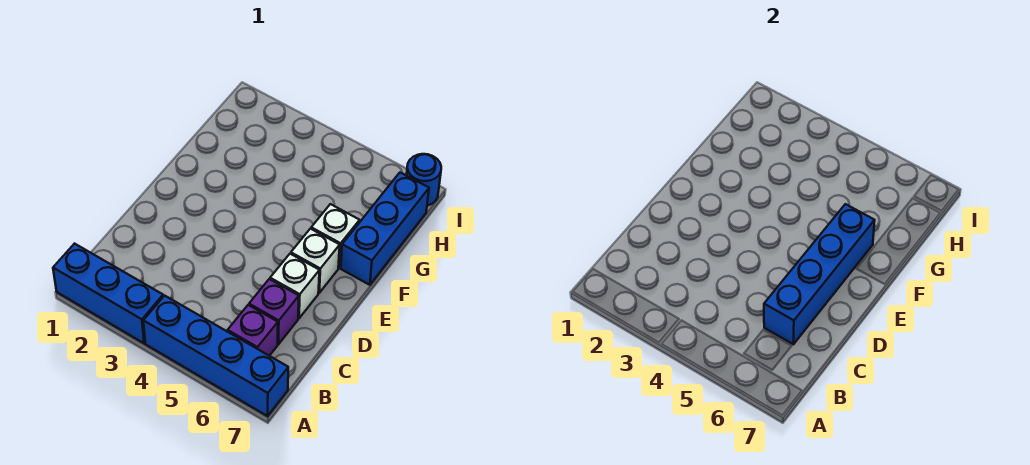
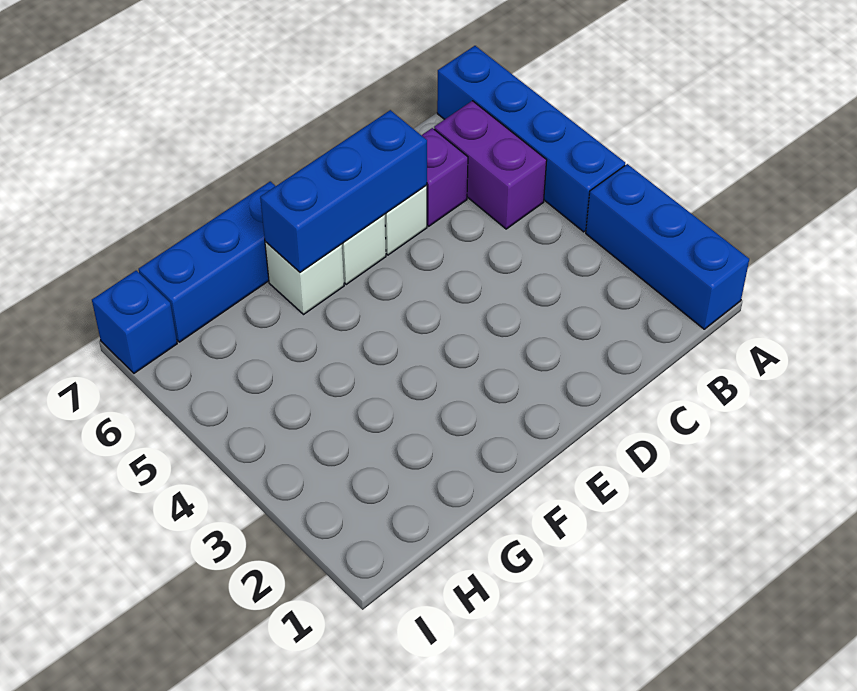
purple brick B6 level 1 -> purple brick B5:B6 level 1
blue brick C6:F6 level 2 -> blue brick D6:F6 level 2
blue round brick I7 level 1 -> blue brick I7 level 1

